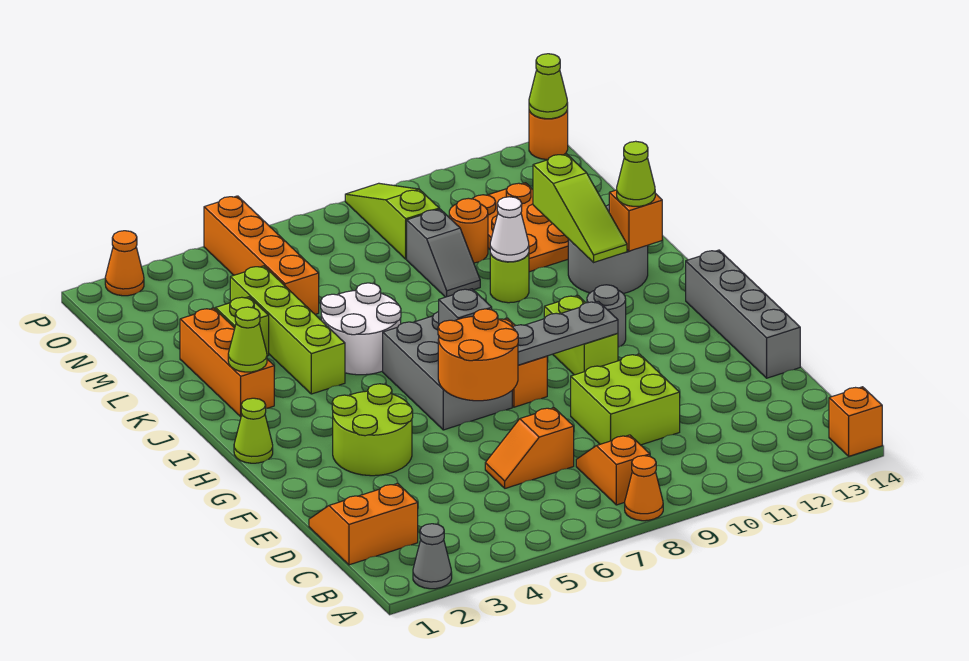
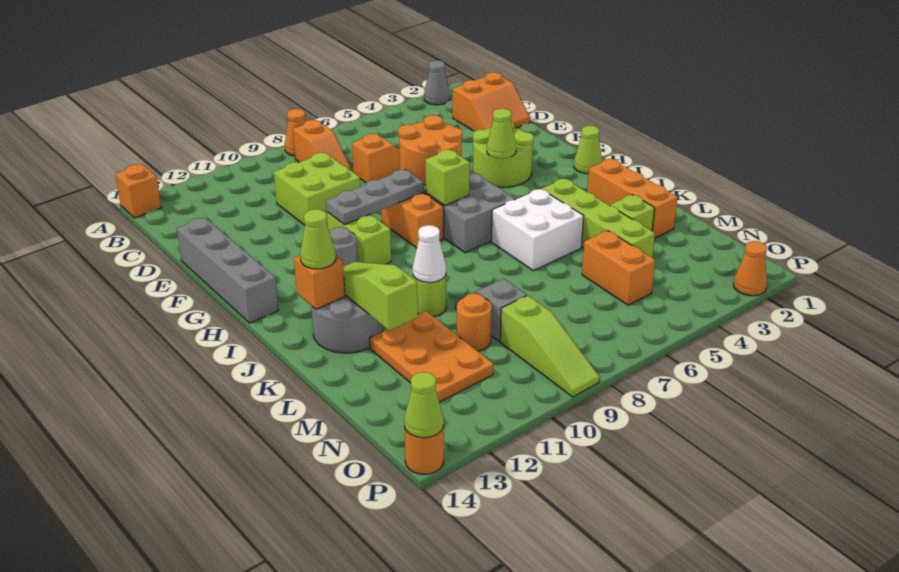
grey brick H7 level 2 -> lime brick H7 level 2
lime cone J2 level 2 -> lime cone G4 level 2
white round brick J5:K6 level 1 -> white brick J5:K6 level 1
orange brick M5:P5 level 1 -> orange brick M5:N5 level 1

